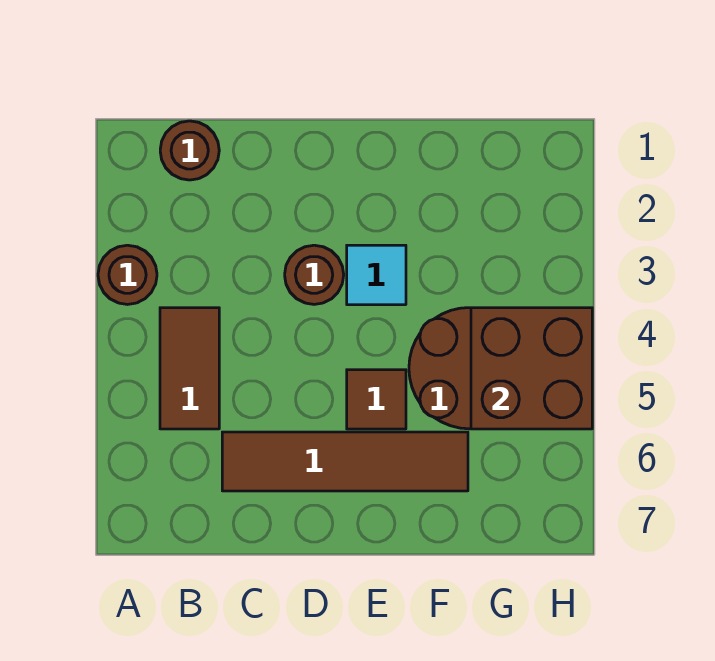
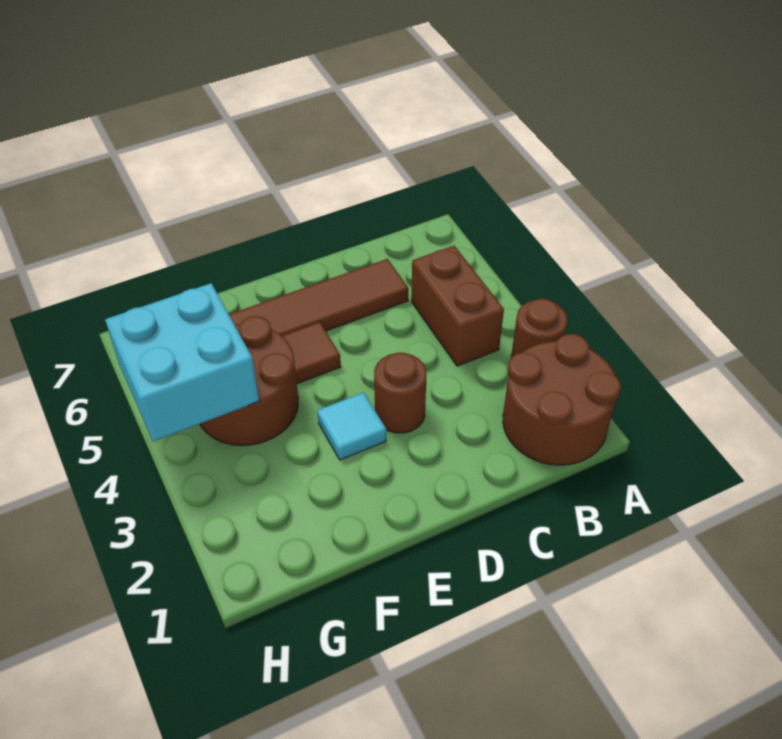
brown round brick B1 level 1 -> brown round brick A1:B2 level 1
brown tile B4:B5 level 1 -> brown brick B4:B5 level 1
brown brick G4:H5 level 2 -> cyan brick G4:H5 level 2

